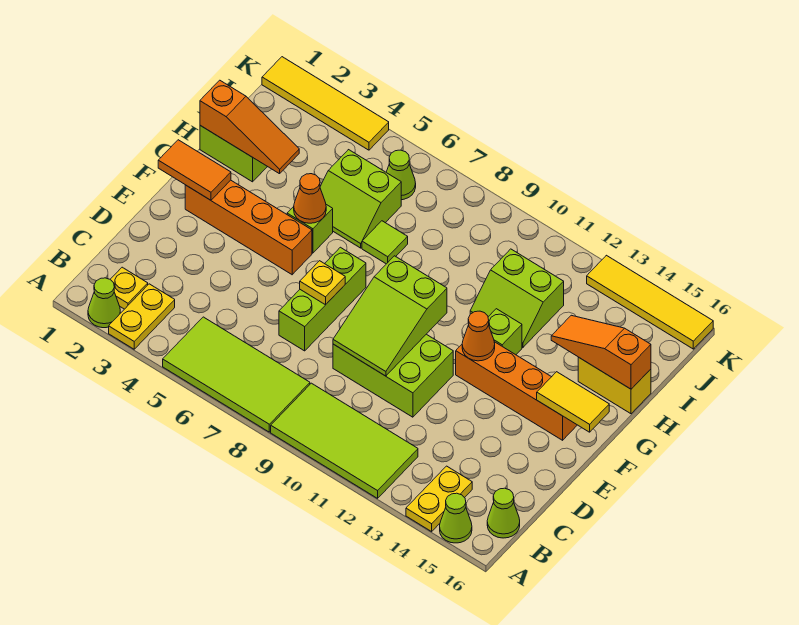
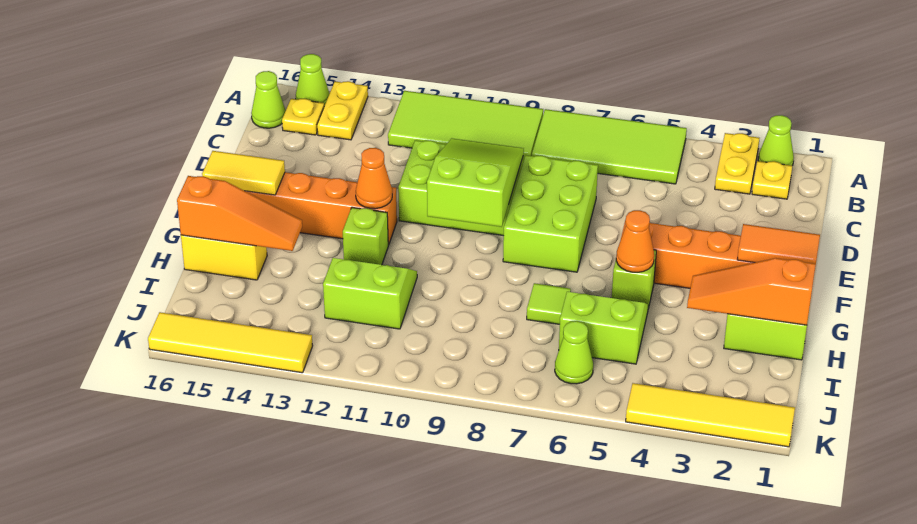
lime brick D7:F7 level 1 -> lime brick D7:F8 level 1
yellow plate E7 level 2 -> yellow plate B15 level 1

